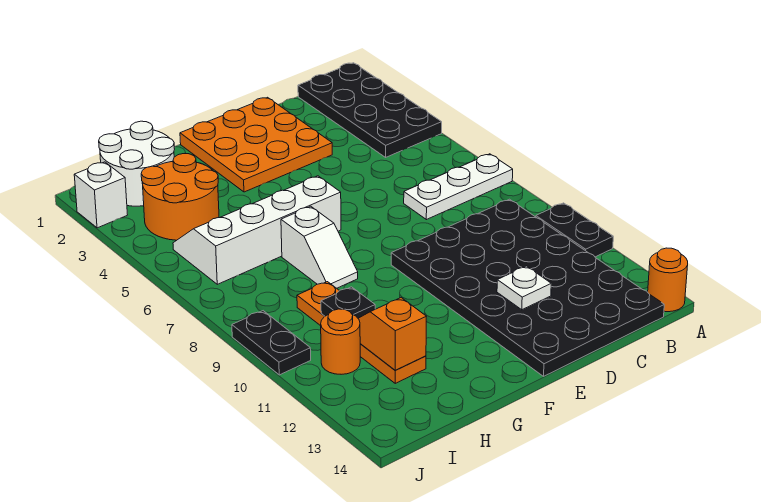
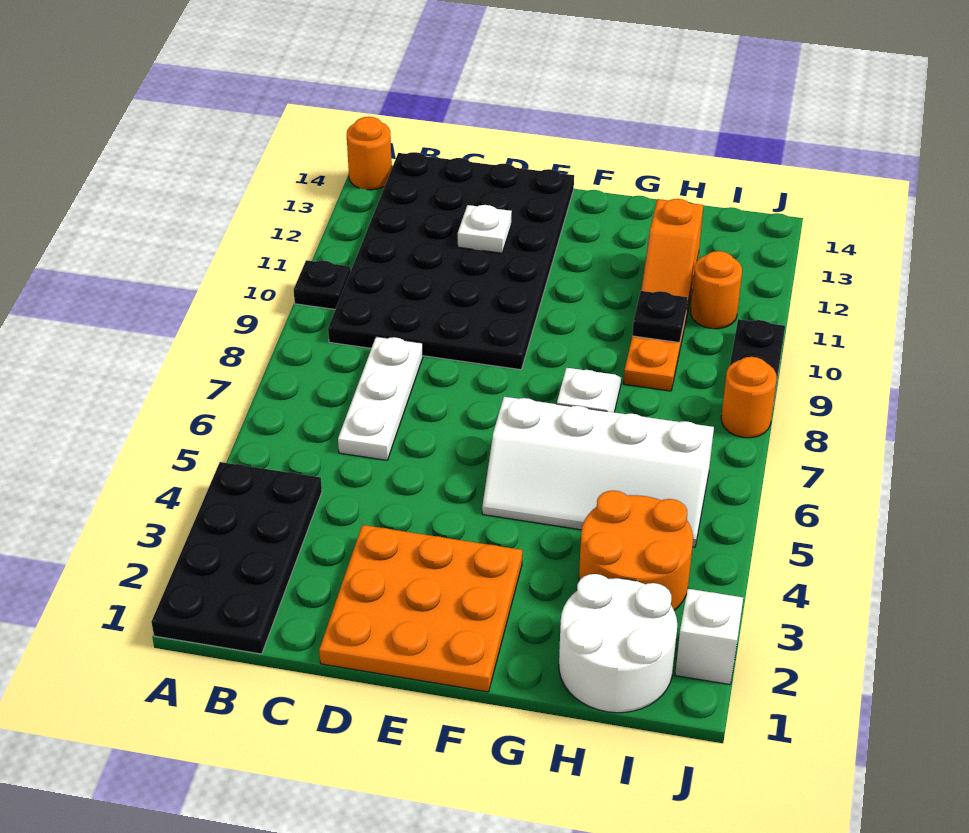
white plate A7:C7 level 1 -> white plate C6:C8 level 1
black plate A10:A11 level 1 -> black plate A10 level 1
none -> orange round brick J8 level 1

